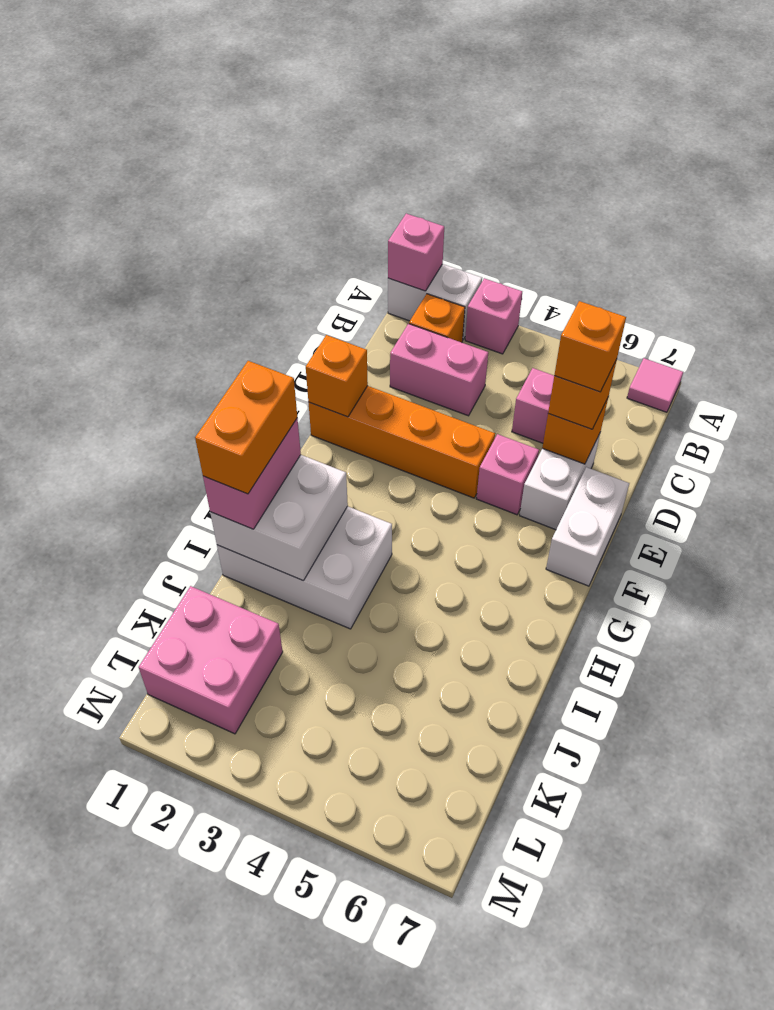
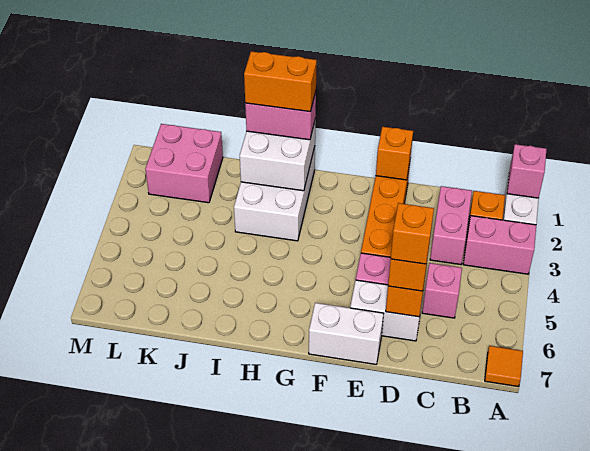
pink brick A3 level 1 -> pink brick A3:B3 level 1
pink tile A7 level 1 -> orange tile A7 level 1

